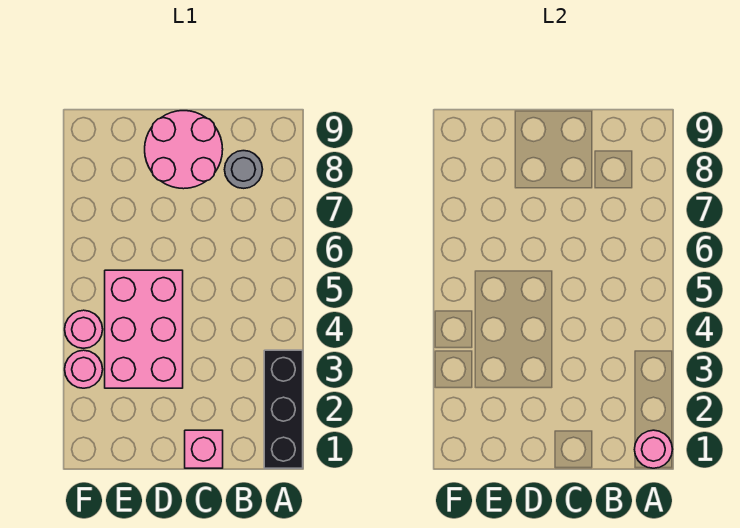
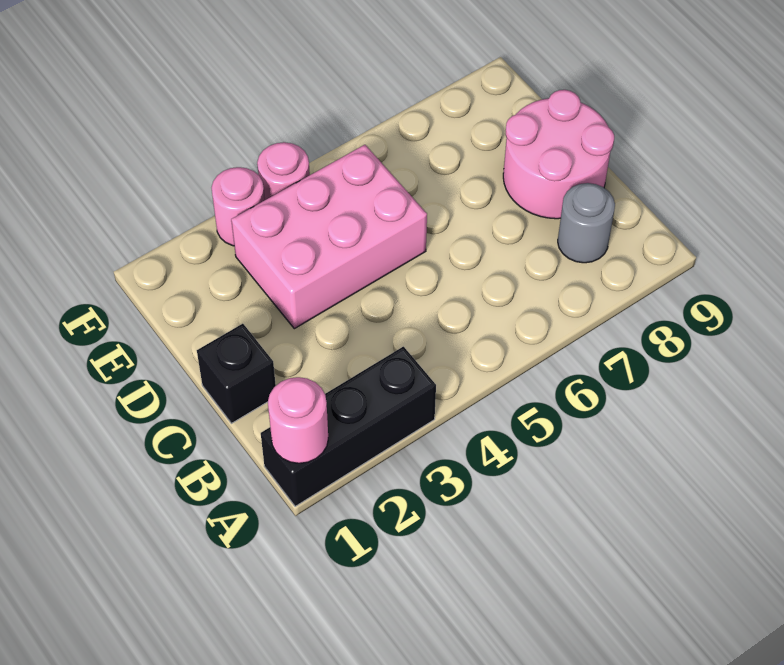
pink brick C1 level 1 -> black brick C1 level 1

